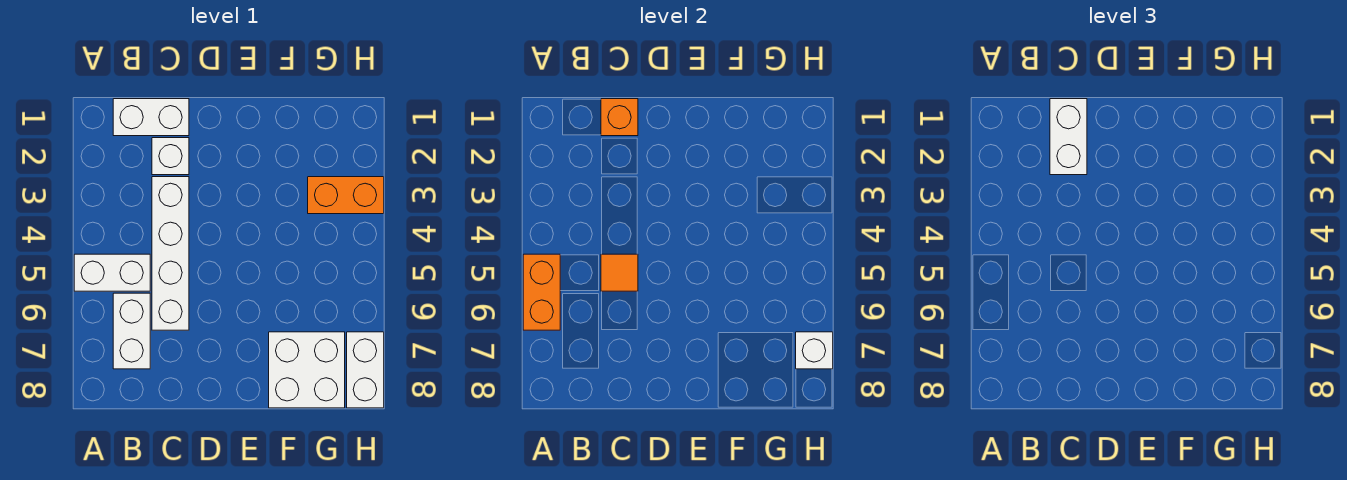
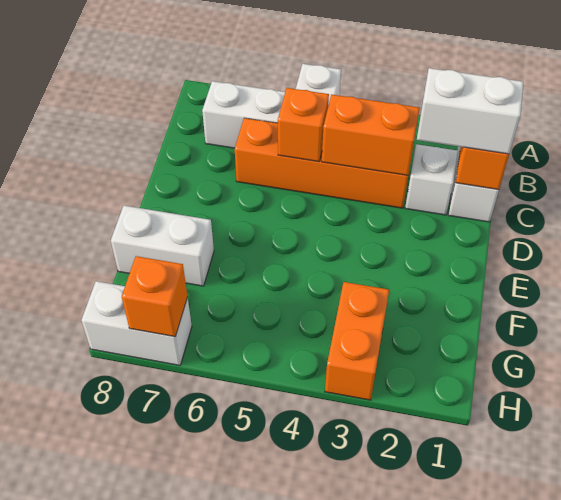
orange brick A5:A6 level 2 -> orange brick C3:C4 level 2
white brick C3:C6 level 1 -> orange brick C3:C6 level 1
orange tile C5 level 2 -> orange brick C5 level 2
white brick F7:G8 level 1 -> white brick F7:F8 level 1
white brick H7 level 2 -> orange brick H7 level 2

